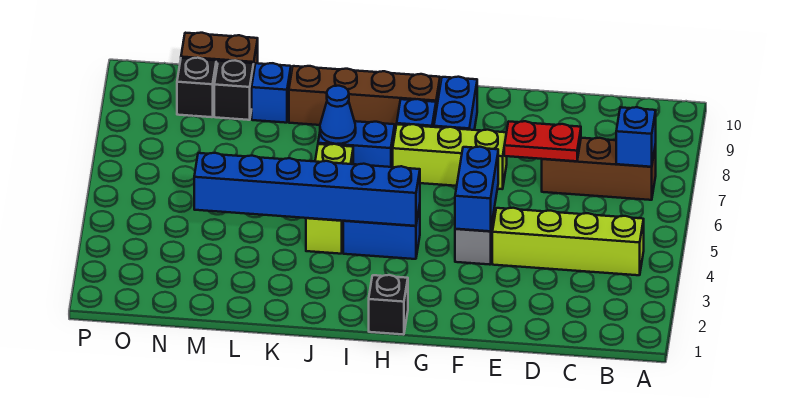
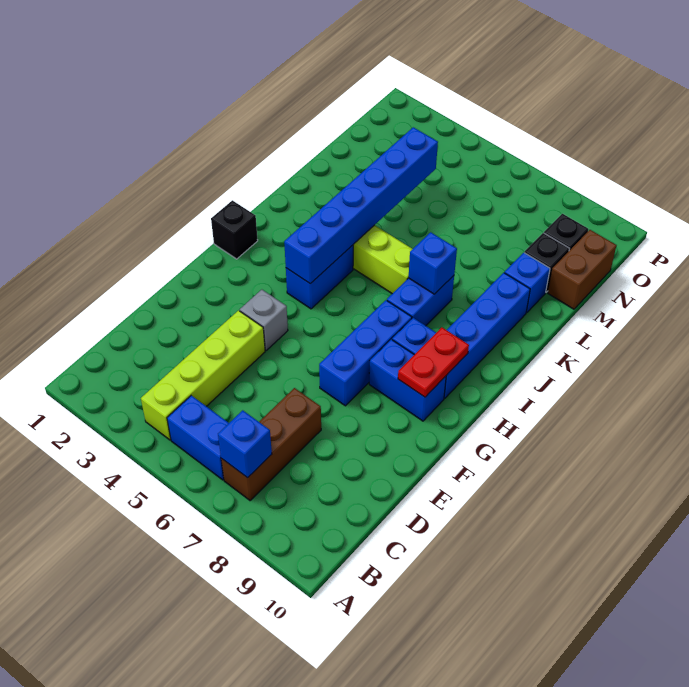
red plate D7:E7 level 2 -> red plate G9:H9 level 2
blue brick F4:F5 level 2 -> blue brick B5:B6 level 1
lime brick F7:H7 level 1 -> blue brick F7:H7 level 1
brown brick H9:K9 level 1 -> blue brick H9:K9 level 1
blue cone J7 level 2 -> blue brick J7 level 2

